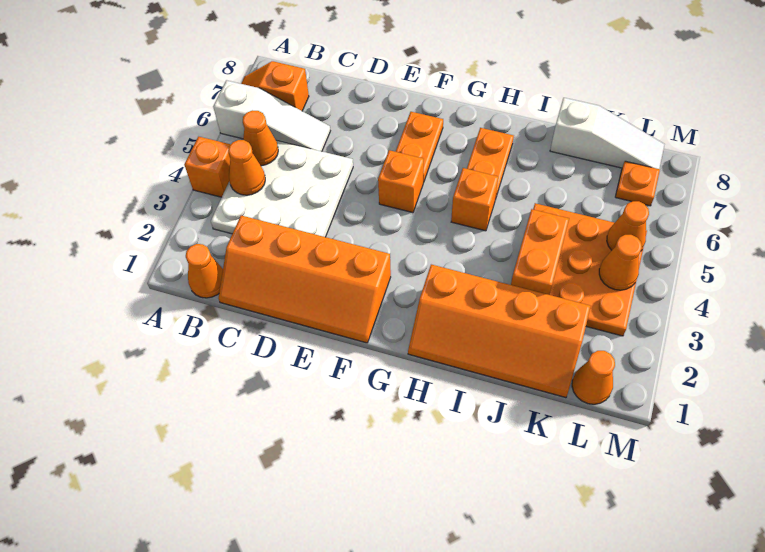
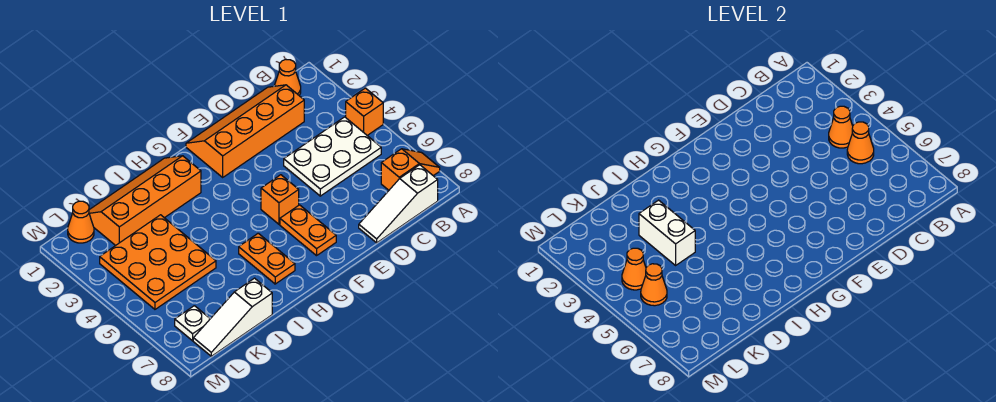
white slope A6:C6 level 1 top A -> white slope B8:D8 level 1 top B
white plate B3:D5 level 1 -> white plate B4:D5 level 1
orange brick H5 level 1 -> none
orange brick J3:J4 level 2 -> white brick J3:J4 level 2
orange plate L7 level 1 -> white plate L7 level 1

